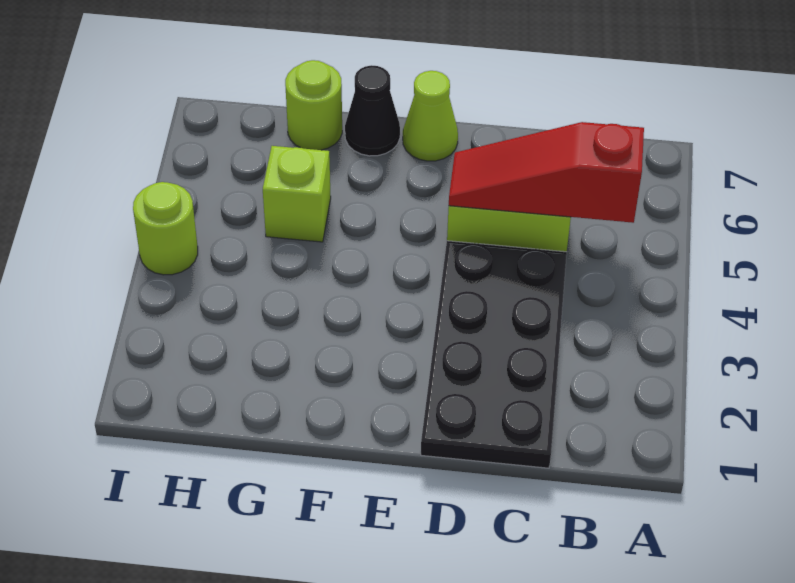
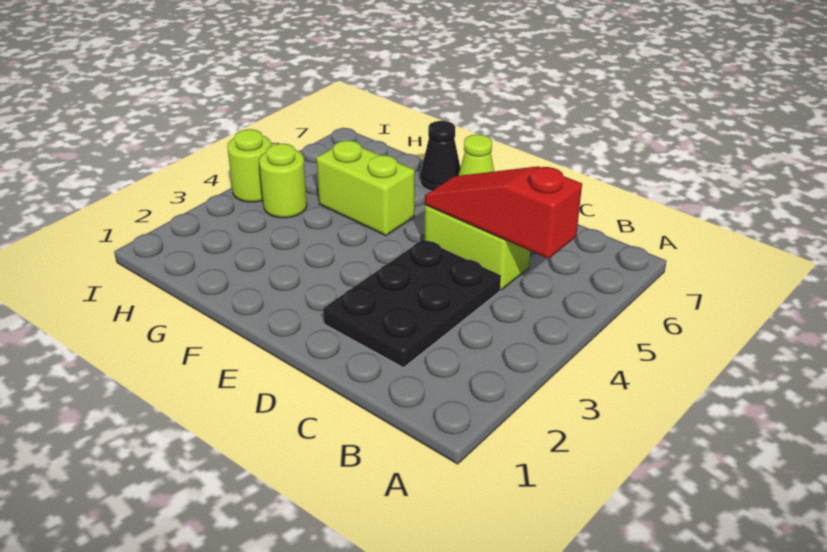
black plate C1:D4 level 1 -> black plate C2:D4 level 1
lime brick G5 level 1 -> lime brick F5:G5 level 1
lime round brick G7 level 1 -> lime round brick H4 level 1

